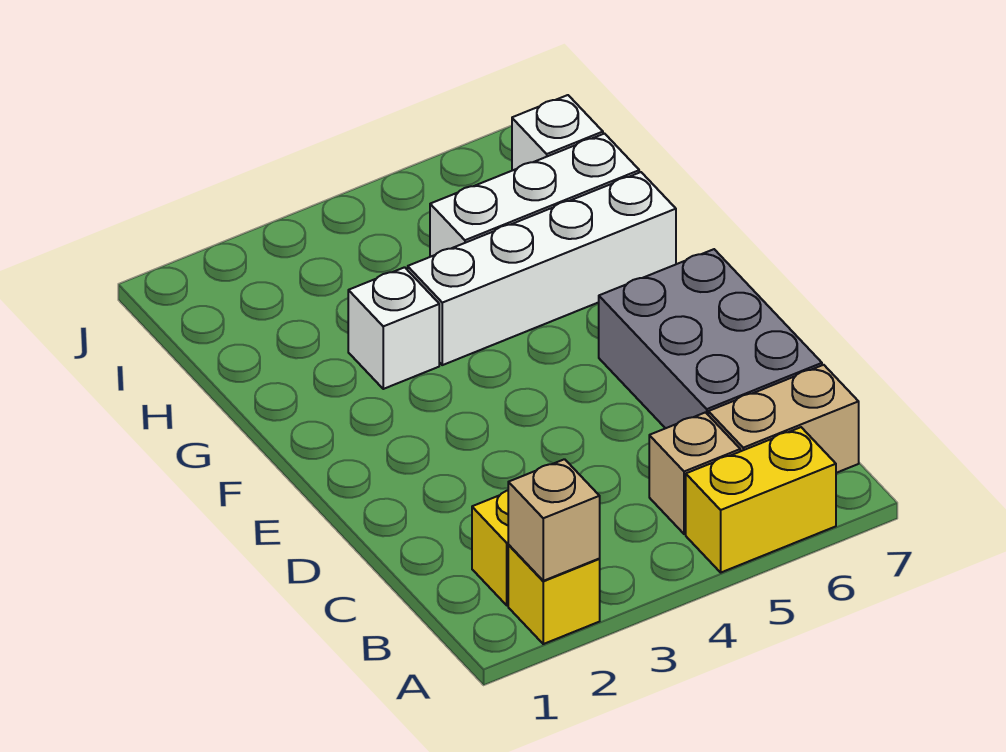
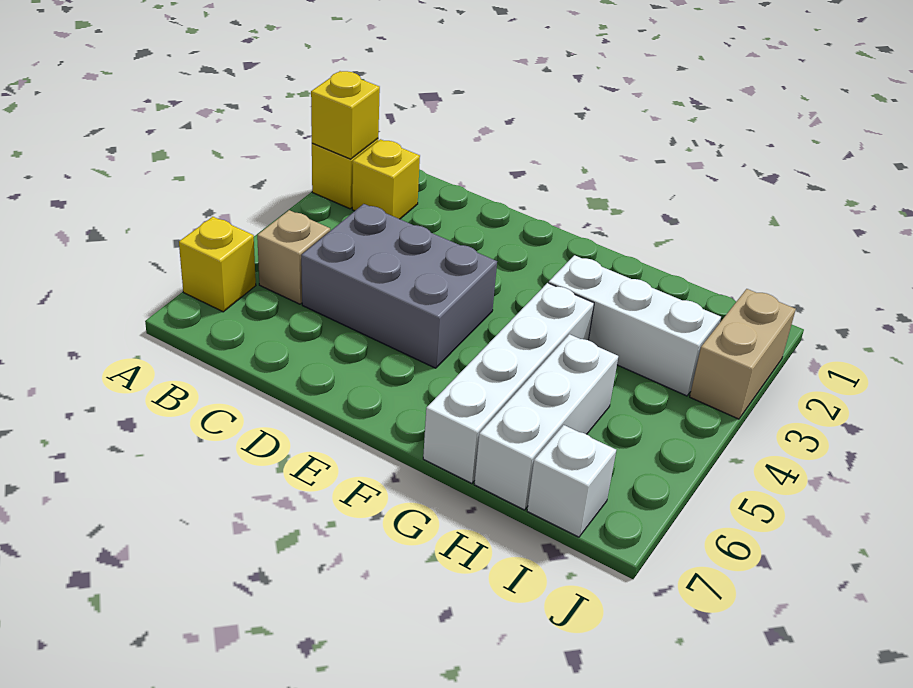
tan brick A2 level 2 -> yellow brick A2 level 2
yellow brick A5:A6 level 1 -> yellow brick A6 level 1
tan brick B6:B7 level 1 -> tan brick J2:J3 level 1
grey brick C6:E7 level 1 -> grey brick C4:E5 level 1
white brick G3 level 1 -> white brick G3:I3 level 1

